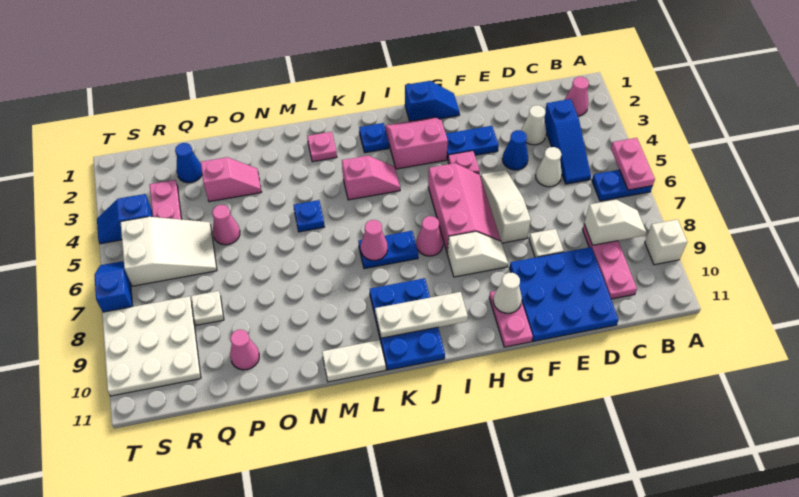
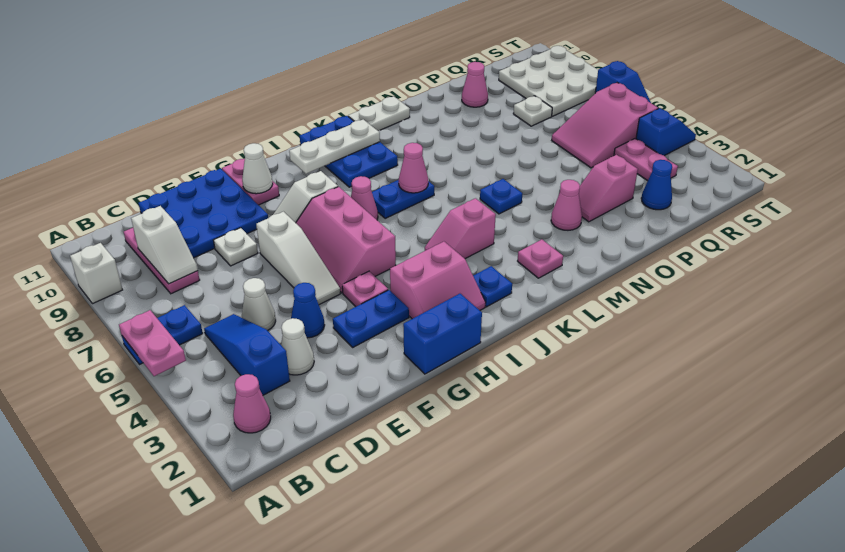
white slope B8:C8 level 2 top C -> white slope C8:C9 level 2 top 9
blue slope G1:H1 level 1 top H -> blue brick G1:H1 level 1
pink cone P5 level 1 -> pink cone N3 level 1
white slope Q5:S6 level 1 top S -> pink slope Q5:S6 level 1 top S

